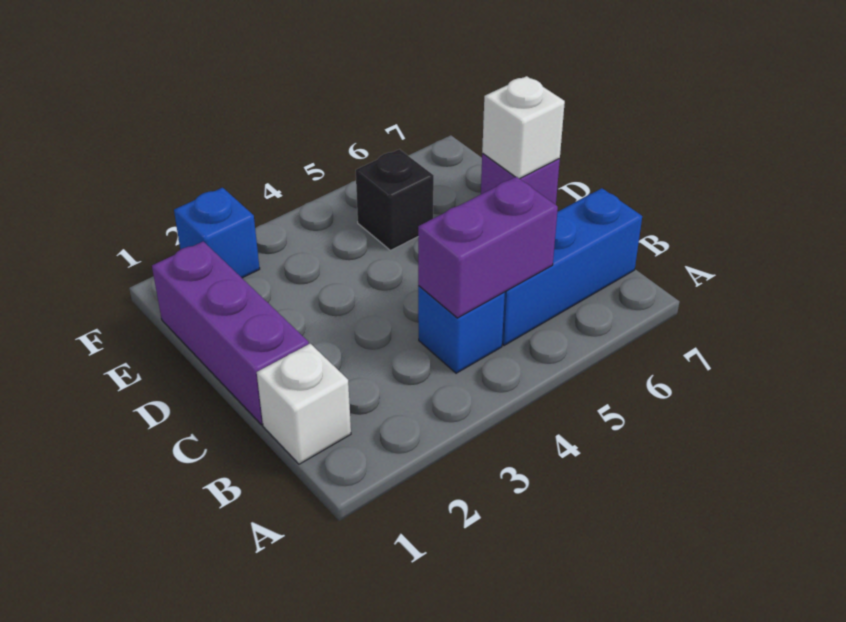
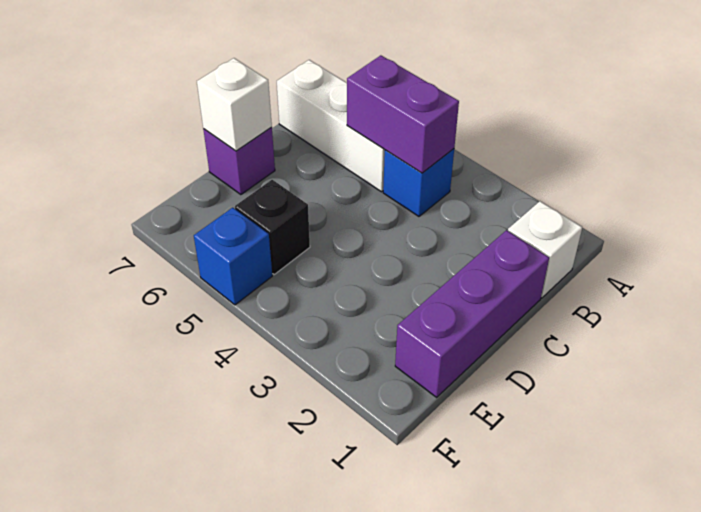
blue brick B5:B7 level 1 -> white brick B5:B7 level 1
blue brick F2 level 1 -> blue brick F5 level 1

